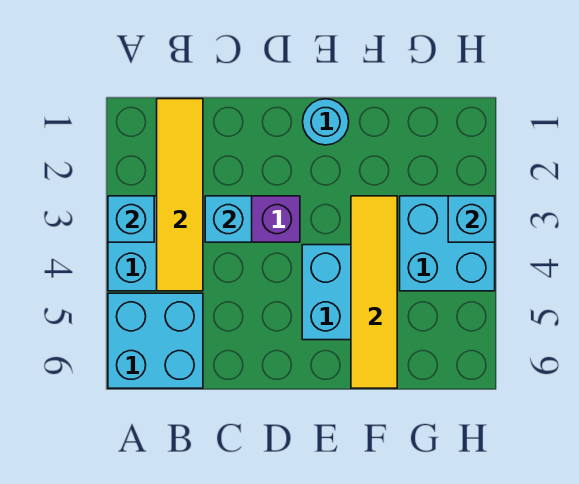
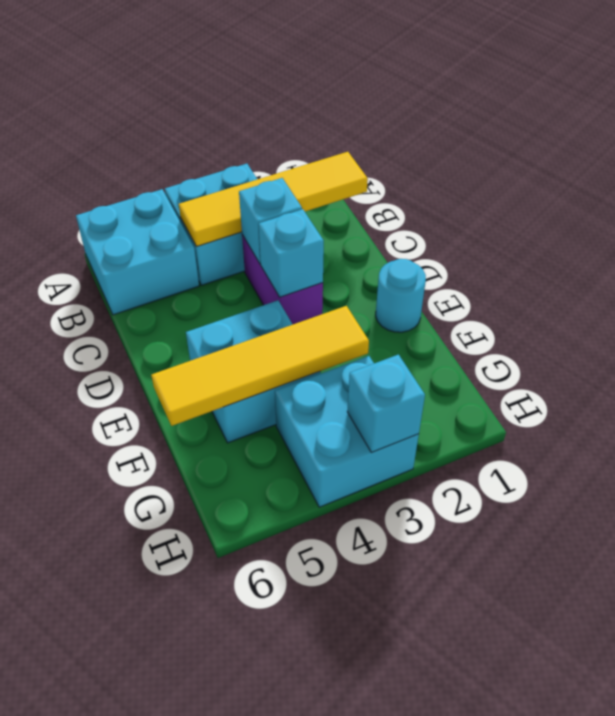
cyan brick A3 level 2 -> cyan brick D3 level 2

